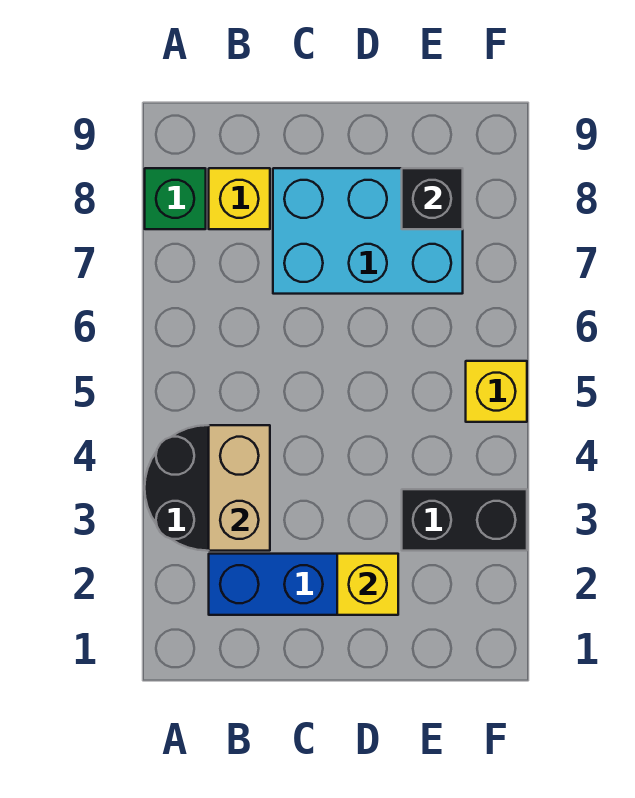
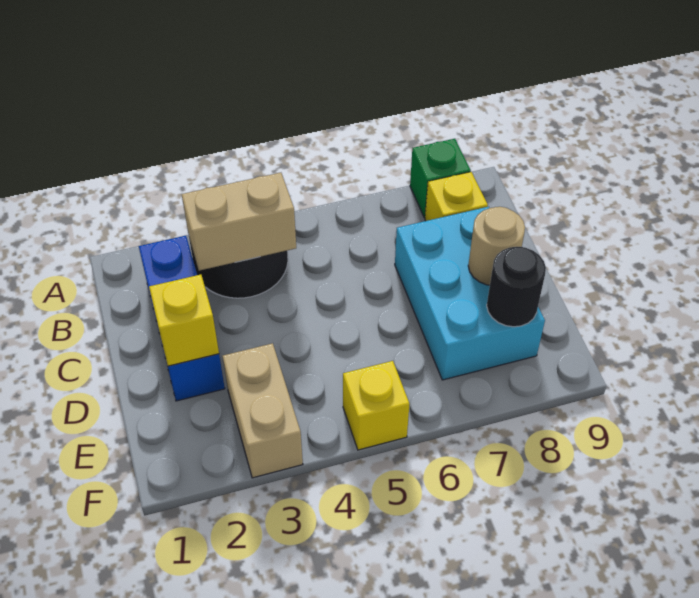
none -> tan round brick D8 level 2
black brick E3:F3 level 1 -> tan brick E3:F3 level 1
black brick E8 level 2 -> black round brick E8 level 2

